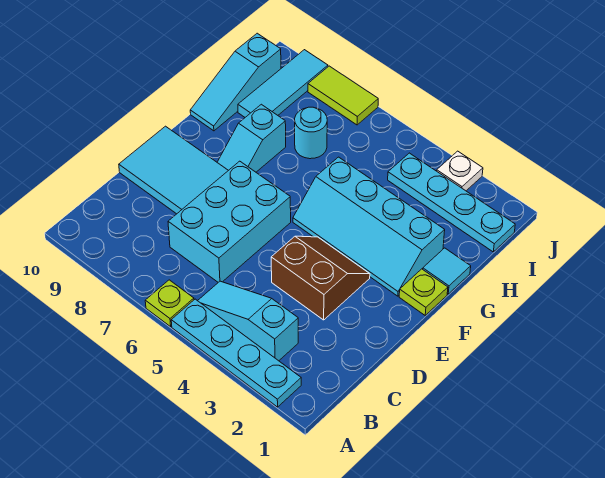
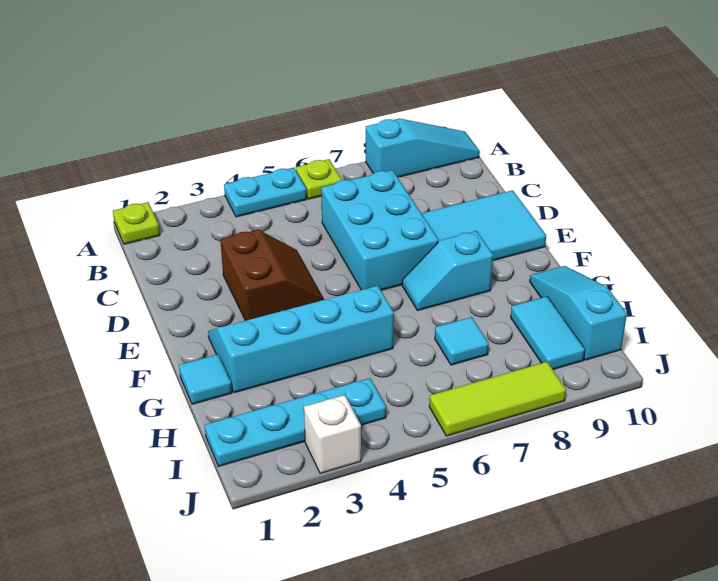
cyan plate A2:A5 level 1 -> cyan plate A4:A5 level 1
cyan slope B3:B5 level 1 top 3 -> cyan slope A8:A10 level 1 top 8
brown slope D3:E4 level 1 top D -> brown slope D3:E4 level 1 top 3
lime plate F1 level 1 -> lime plate A1 level 1
cyan slope F8:G8 level 1 top G -> cyan slope F7:F8 level 1 top 8
cyan round brick H7 level 1 -> cyan tile H7 level 1
cyan tile H9:J9 level 1 -> cyan tile H9:I9 level 1
white plate J3 level 1 -> white brick J3 level 1
lime tile J7:J8 level 1 -> lime tile J6:J8 level 1

